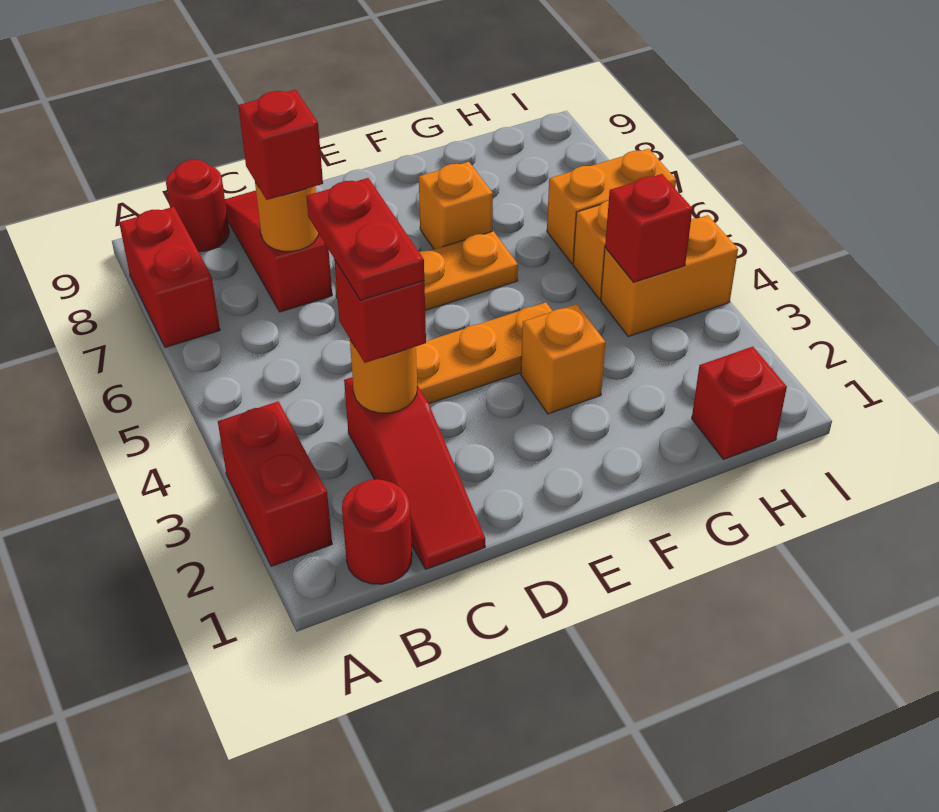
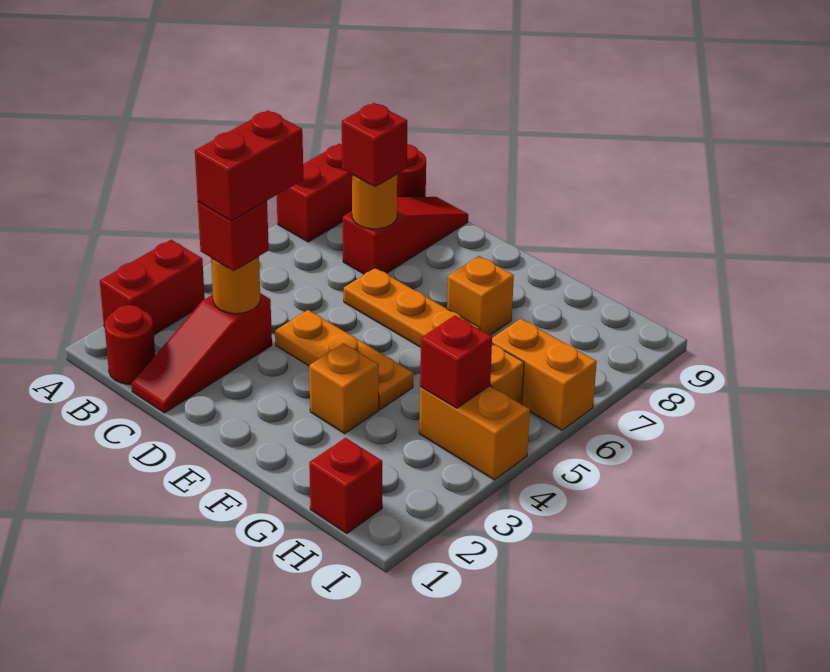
red plate C3:C4 level 4 -> red brick C3:C4 level 4

